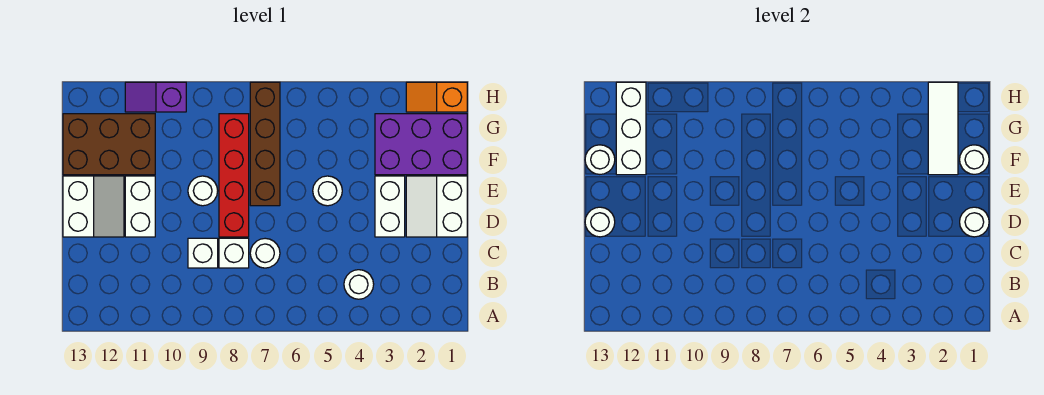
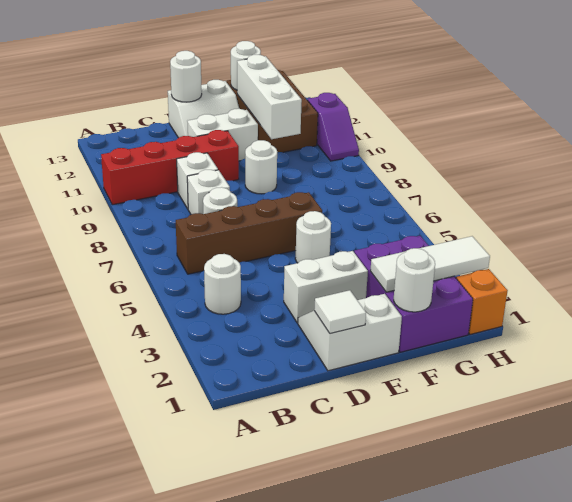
white round brick D1 level 2 -> white tile D1 level 2
red brick D8:G8 level 1 -> red brick A10:D10 level 1
brown brick E7:H7 level 1 -> brown brick B6:E6 level 1
white brick F12:H12 level 2 -> white brick F10:F12 level 2
purple slope H10:H11 level 1 top 10 -> purple slope H10:H11 level 1 top 11

